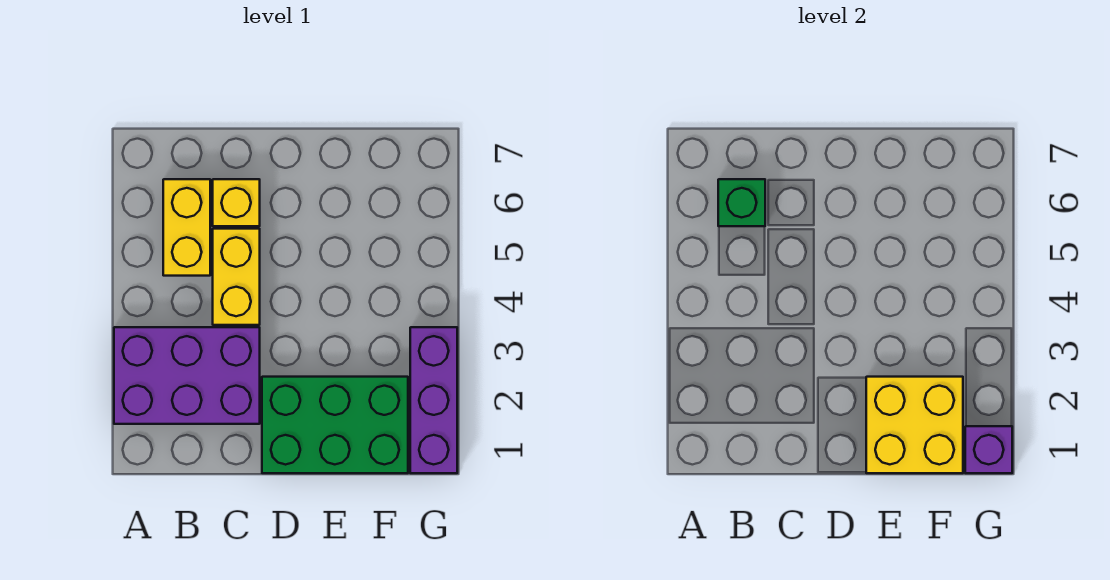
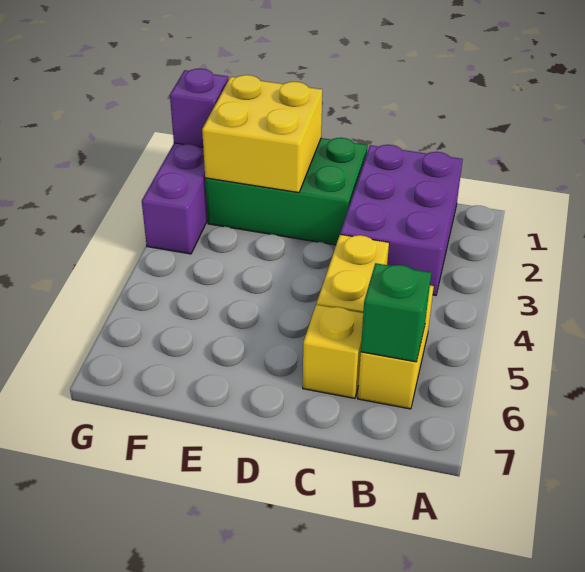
purple brick A2:C3 level 1 -> purple brick B1:C3 level 1

